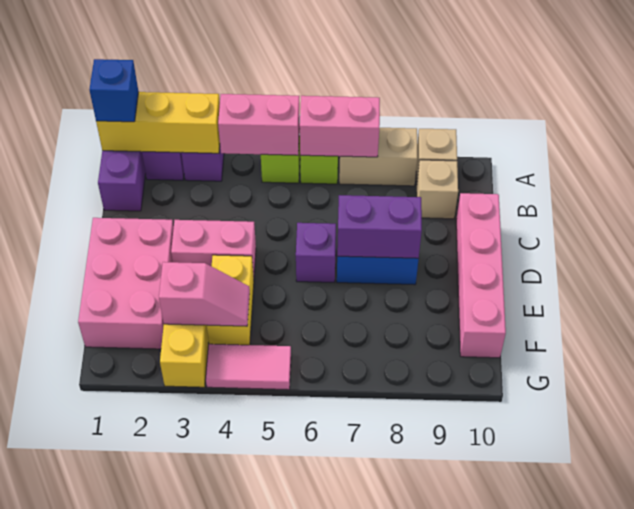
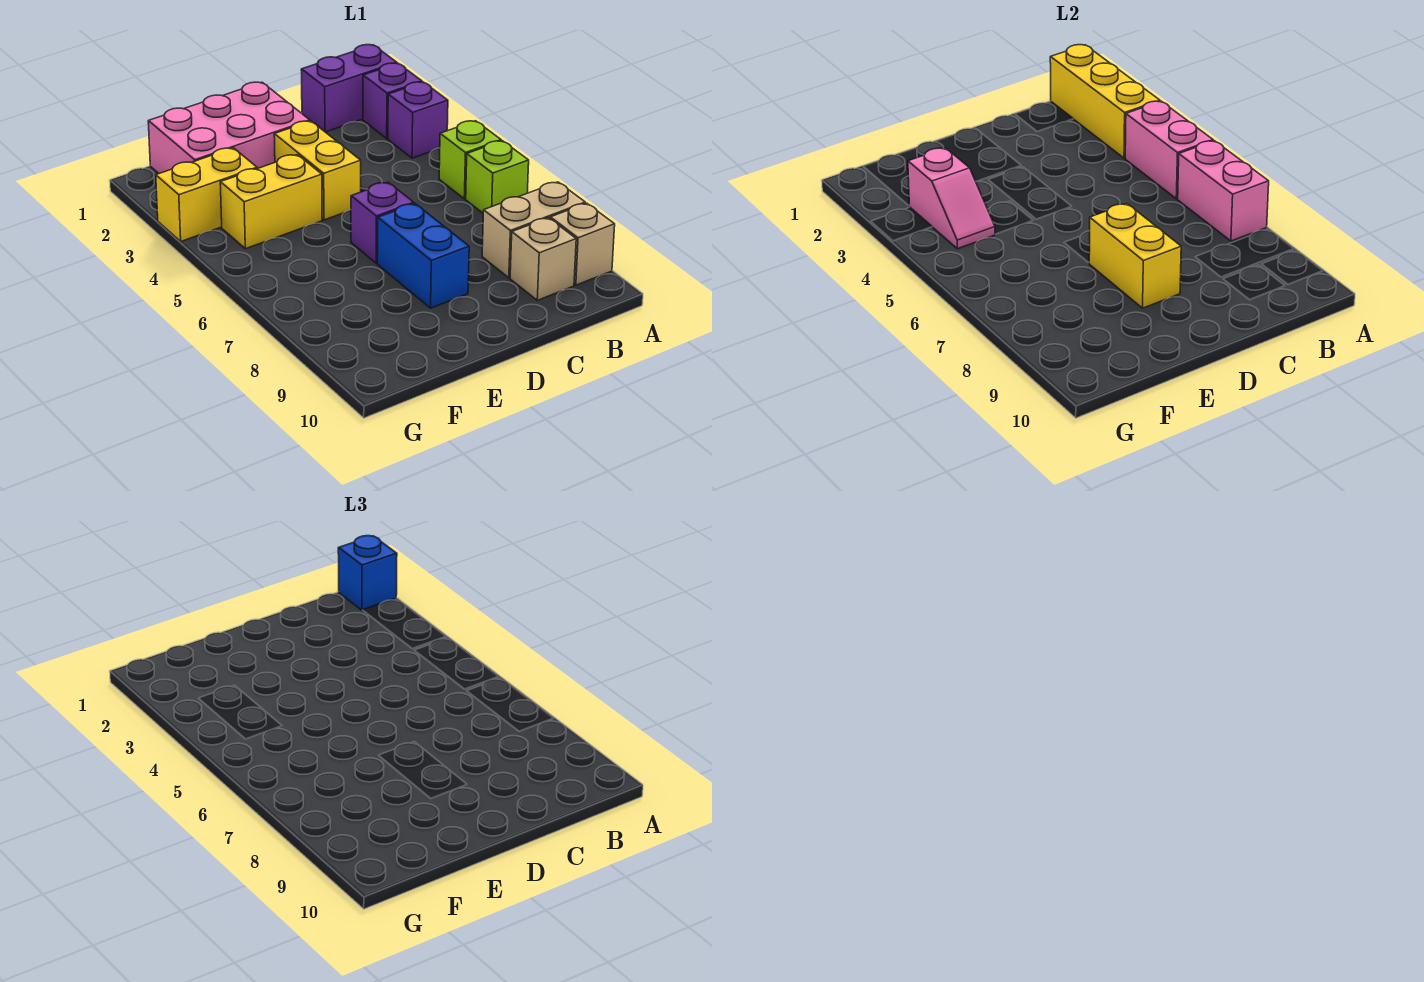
tan brick A7:A8 level 1 -> tan brick A8:B8 level 1
pink brick C10:F10 level 1 -> none
pink brick D3:D4 level 1 -> yellow brick D3:D4 level 1
purple brick D7:D8 level 2 -> yellow brick D7:D8 level 2
pink tile G4:G5 level 1 -> none

